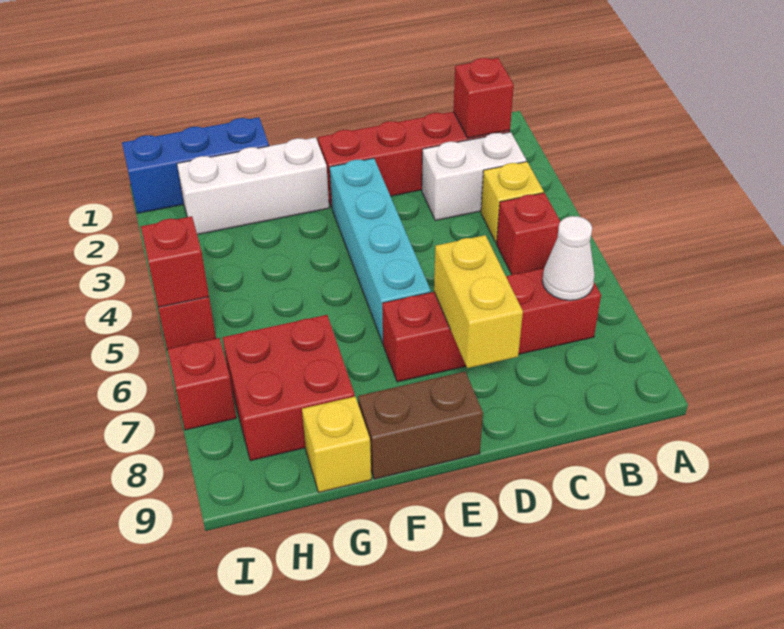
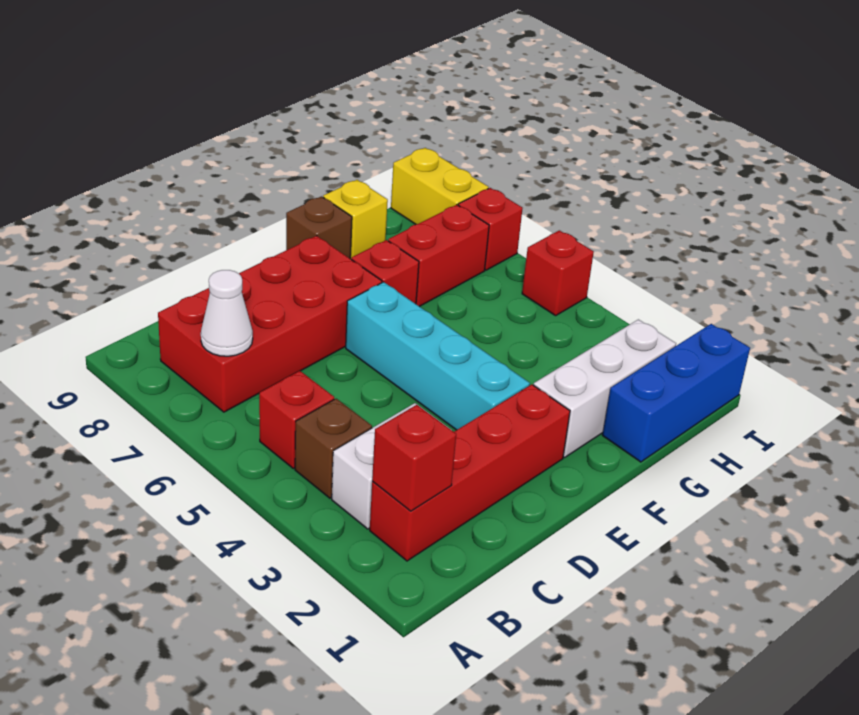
yellow brick B4 level 1 -> brown brick B4 level 1
red brick B7:E7 level 1 -> red brick B7:E8 level 1
yellow brick D7:D8 level 2 -> yellow brick I8:I9 level 1
brown brick E9:F9 level 1 -> brown brick F9 level 1
red brick G7:H8 level 1 -> red brick G7:H7 level 1
red brick I5 level 2 -> red brick F7 level 1

